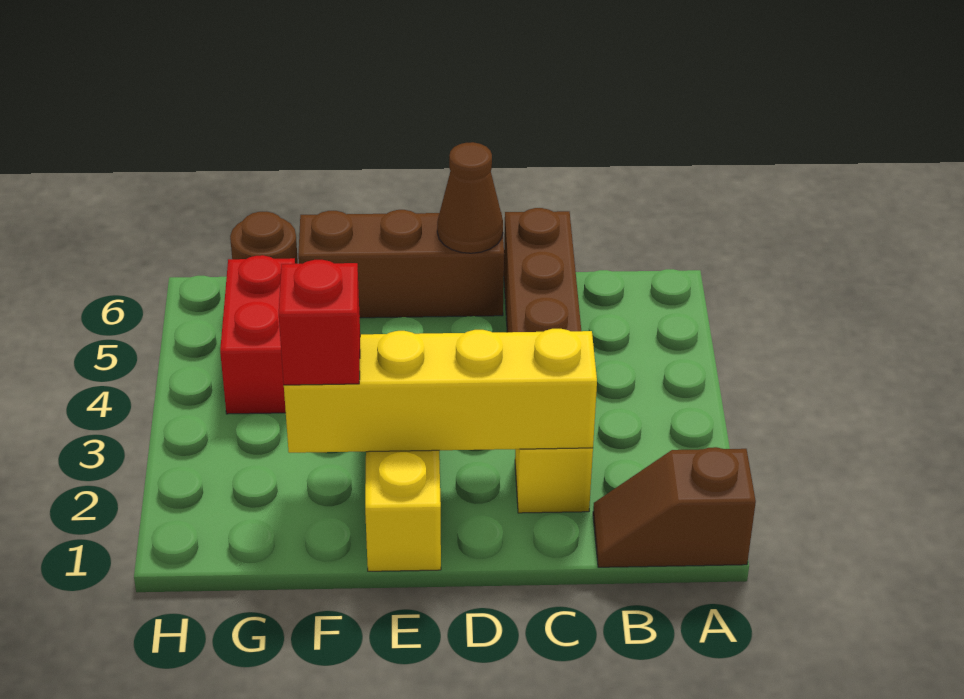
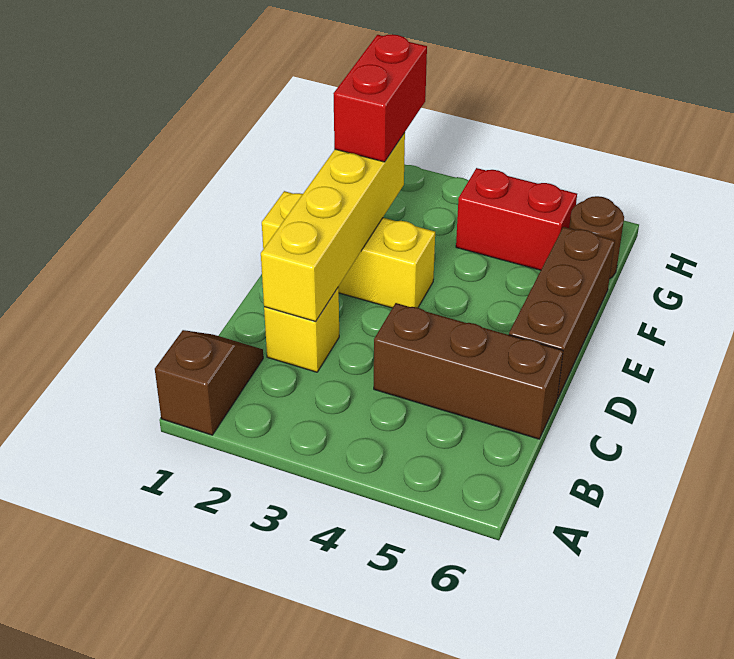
brown cone D6 level 2 -> none
red brick F2 level 3 -> red brick F2:G2 level 3

